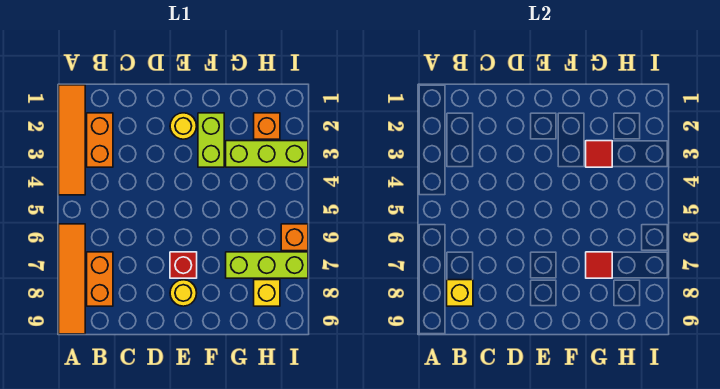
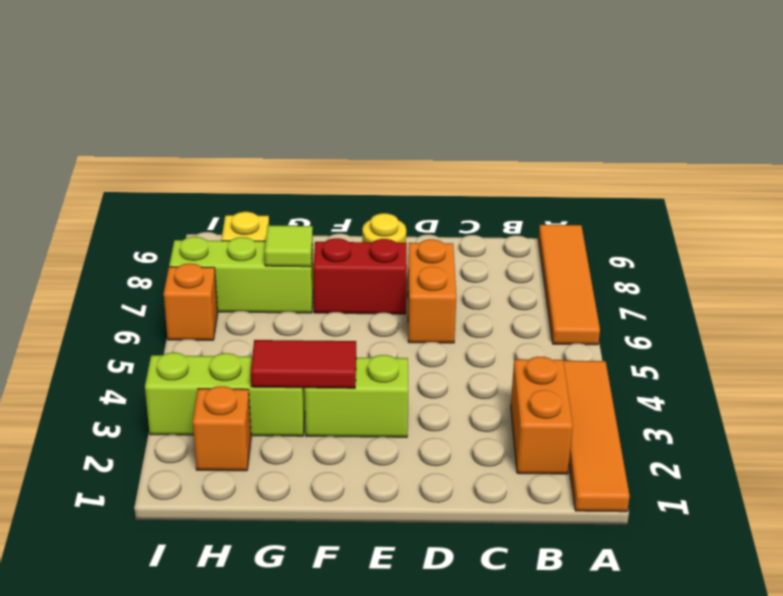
orange brick B7:B8 level 1 -> orange brick D6:D7 level 1
yellow brick B8 level 2 -> none
yellow round brick E2 level 1 -> none
red brick E7 level 1 -> red brick E7:F7 level 1
lime brick F2:F3 level 1 -> lime brick E3:F3 level 1
red tile G3 level 2 -> red tile F3:G3 level 2
red tile G7 level 2 -> lime tile G7 level 2

